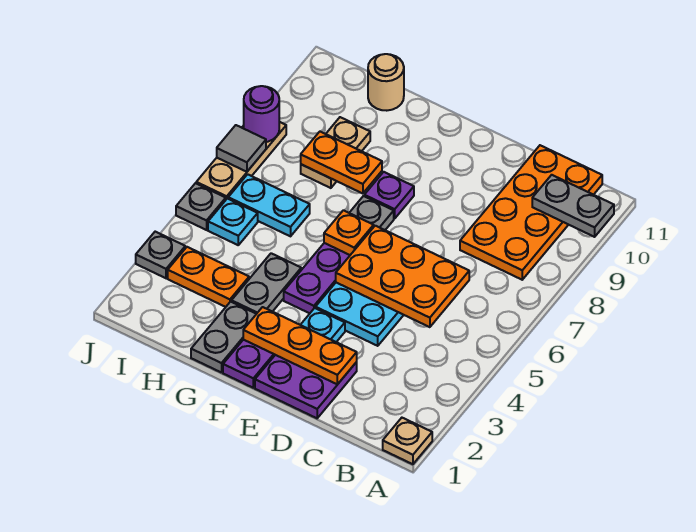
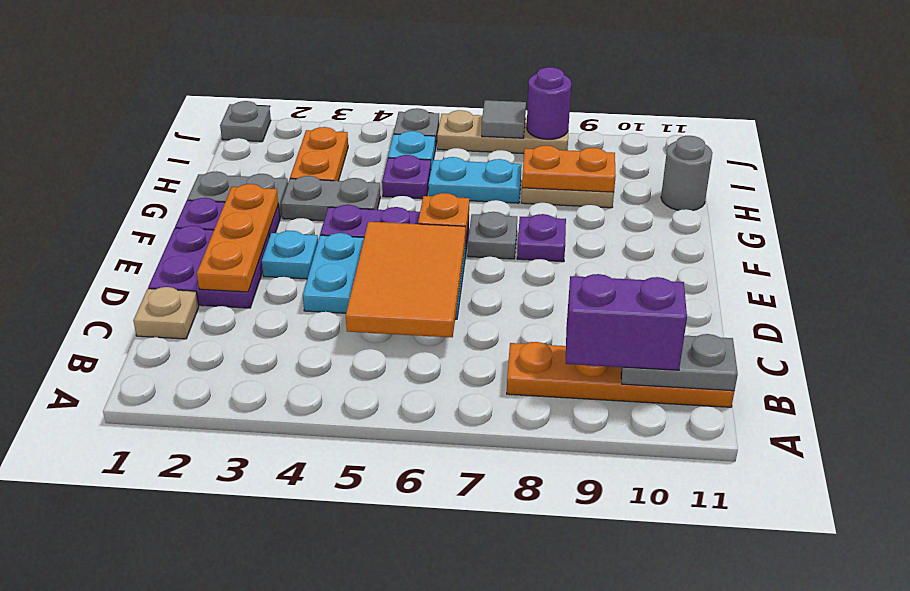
tan plate A1 level 1 -> tan plate C1 level 1
grey plate A10:B10 level 2 -> grey plate B10:B11 level 2
orange plate B8:C11 level 1 -> orange plate B8:B11 level 1
none -> purple brick B9:B10 level 3
orange plate C5:E6 level 2 -> orange tile C5:E6 level 2
orange plate G8:H8 level 2 -> orange plate H8:H9 level 2
none -> purple plate H5 level 1
cyan plate H6:I6 level 1 -> cyan plate H6:H7 level 1
tan round brick H11 level 1 -> grey round brick H11 level 1
grey plate J3 level 1 -> grey plate J1 level 1

